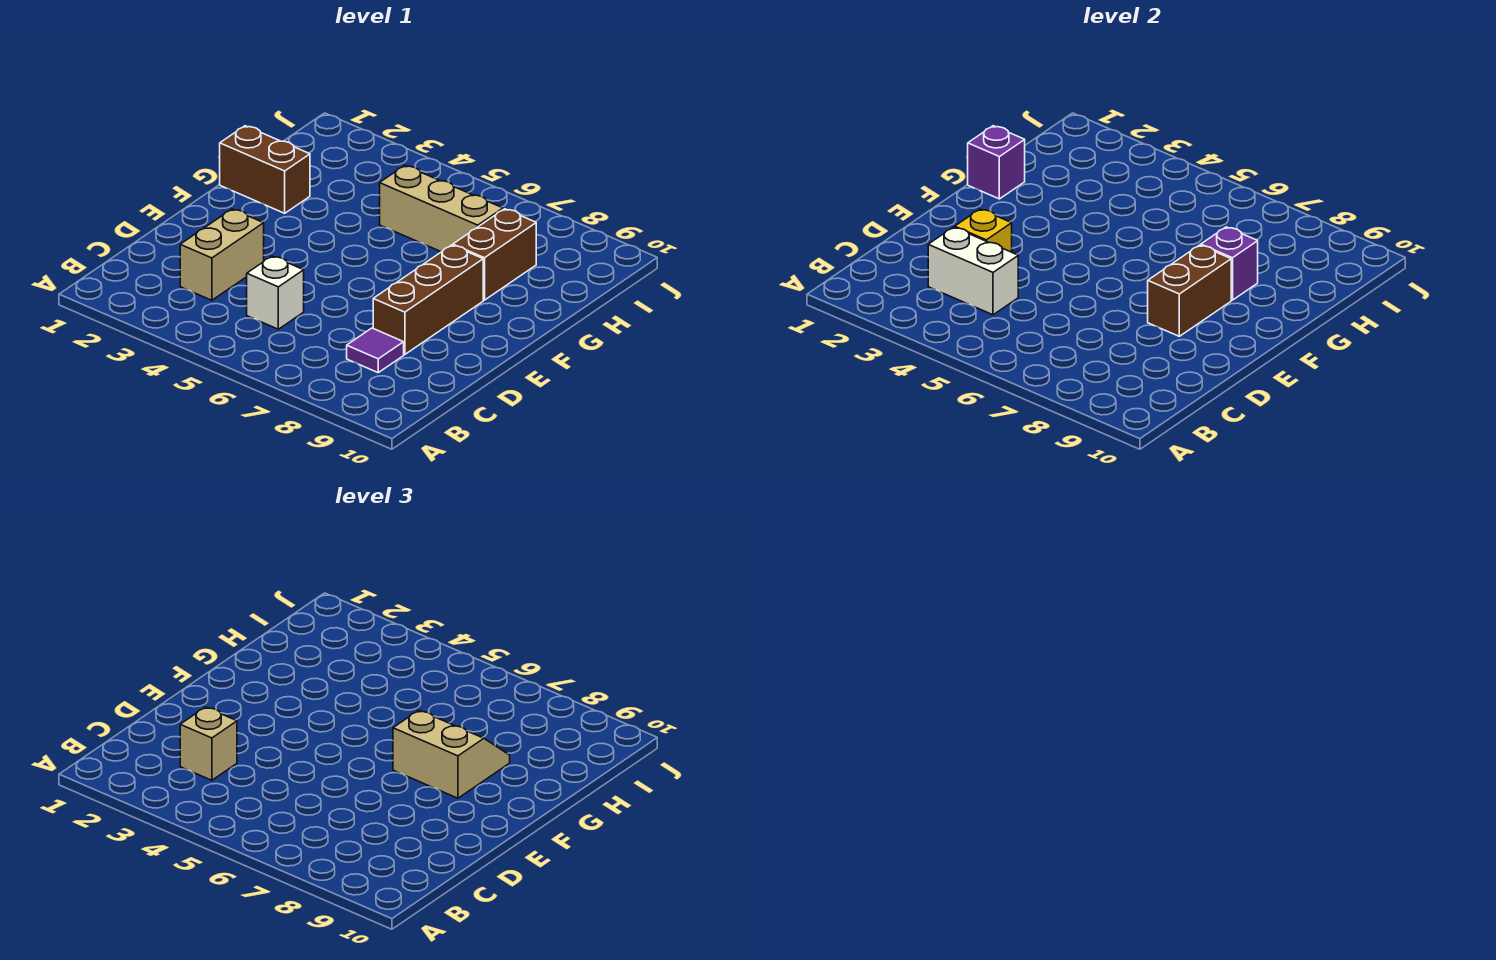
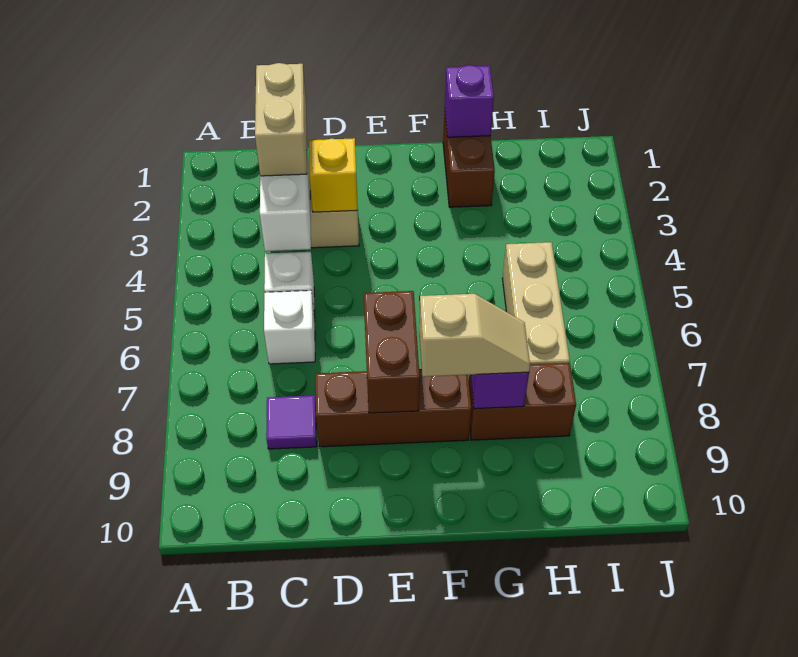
tan brick C3 level 3 -> tan brick C2:C3 level 3
none -> white brick C6 level 1
brown brick E8:F8 level 2 -> brown brick E7:E8 level 2
tan slope F7:G8 level 3 top F -> tan slope F8:G8 level 3 top F

